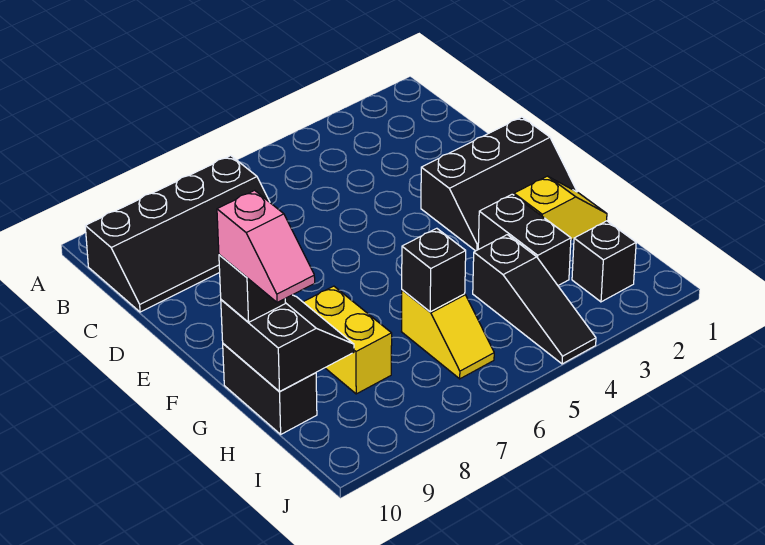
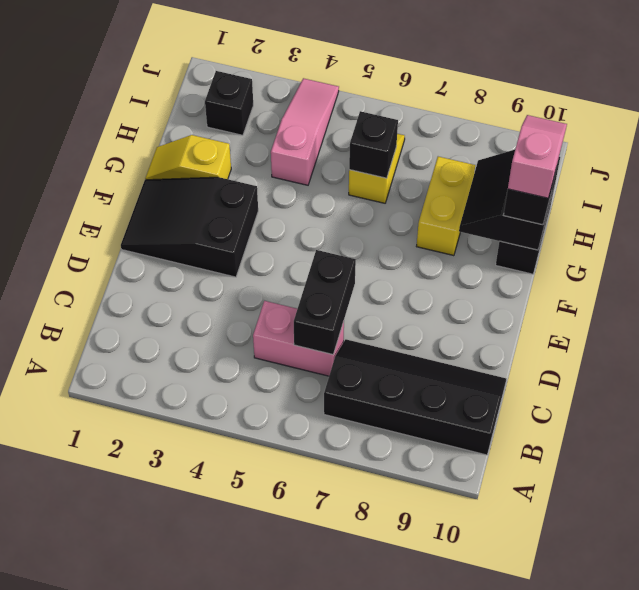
none -> pink brick C5:C6 level 1
black slope E1:F3 level 1 top E -> black slope E1:F3 level 1 top 3
black brick G3:H3 level 1 -> black brick C6:D6 level 2
black slope H4:J4 level 1 top H -> pink slope H4:J4 level 1 top H

